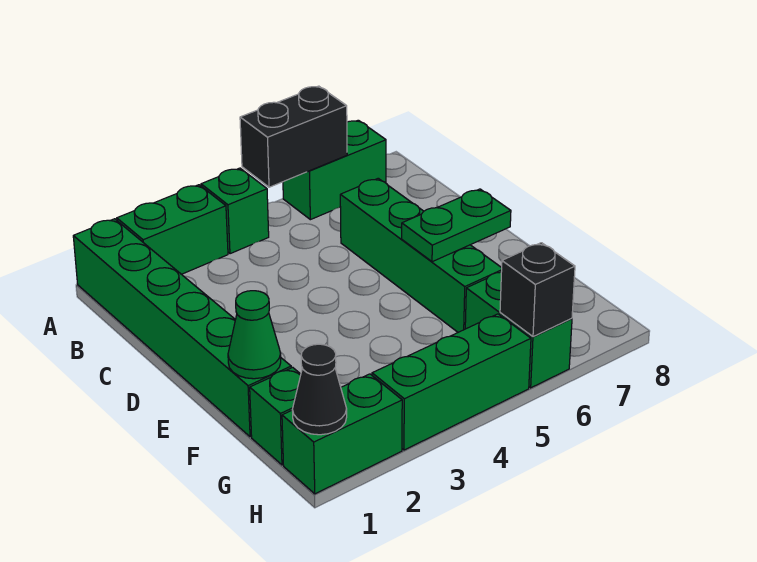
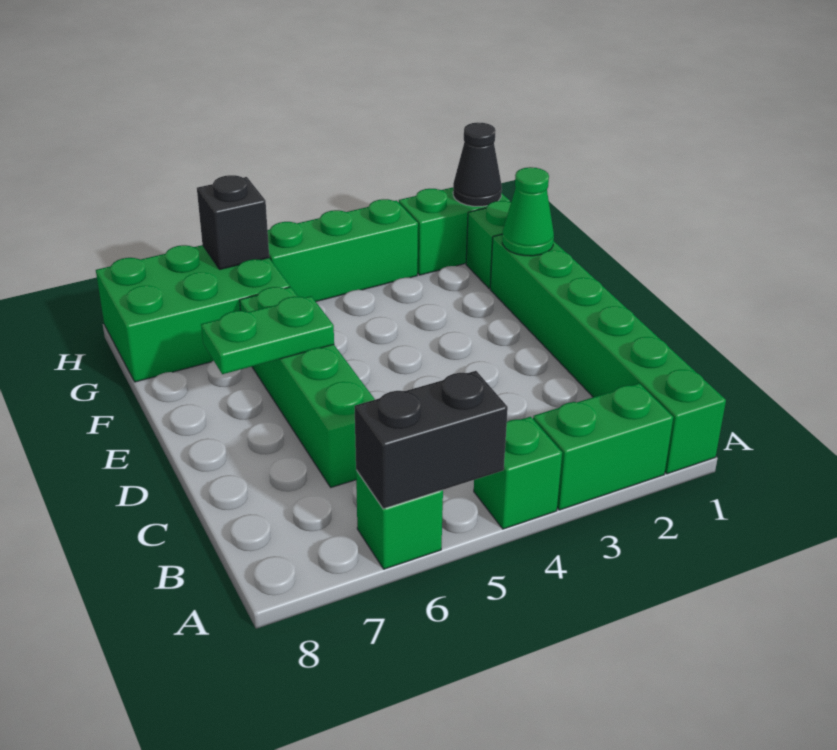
green brick A6:A7 level 1 -> green brick A6 level 1
green brick G6:H6 level 1 -> green brick G6:H8 level 1

